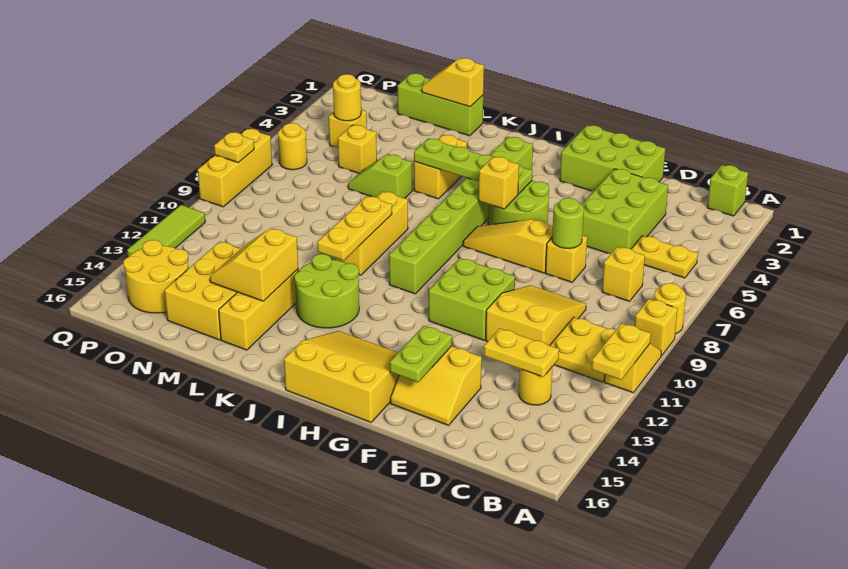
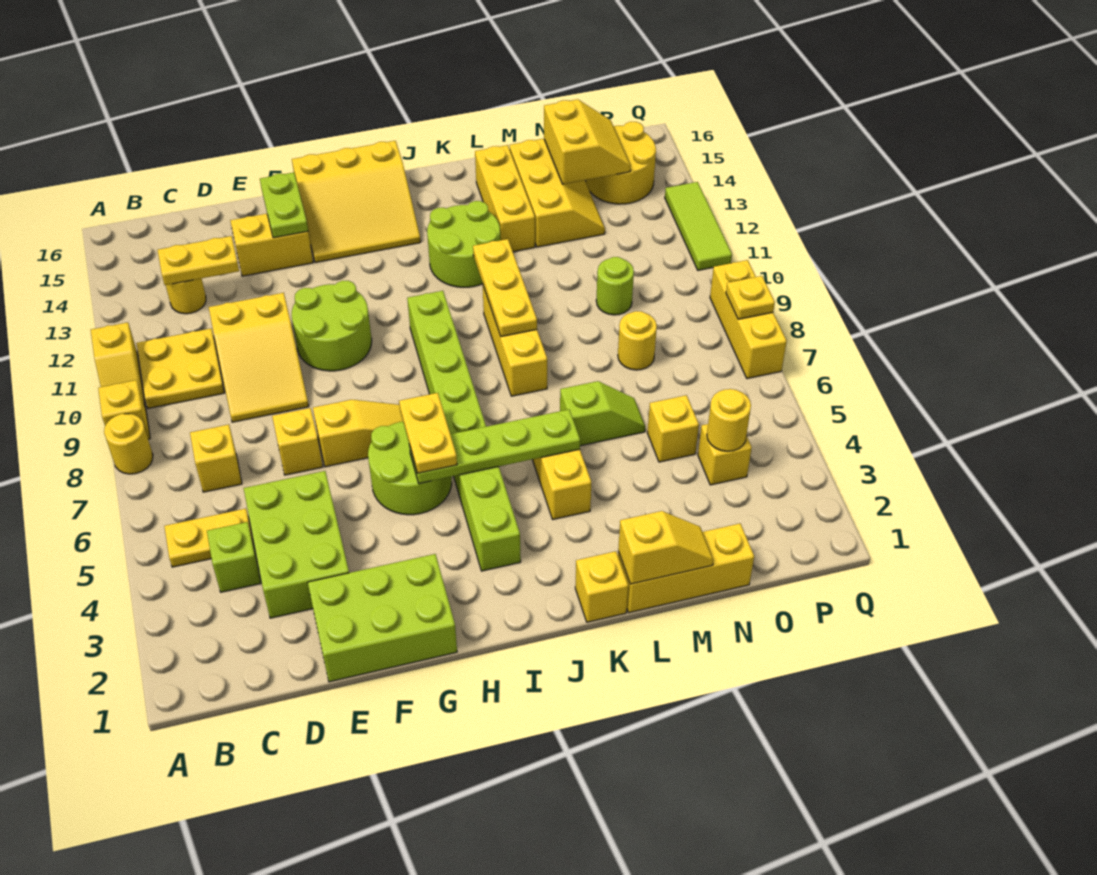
yellow plate A11:A12 level 2 -> yellow plate H5:H6 level 3
lime brick B1 level 1 -> lime brick C4 level 1
lime round brick E7 level 2 -> lime round brick N10 level 1
lime brick F10:G11 level 1 -> lime round brick F10:G11 level 1
yellow brick H6 level 2 -> yellow brick K1 level 1
lime brick L1:N1 level 1 -> yellow brick L1:N1 level 1
yellow slope L13:M14 level 2 top L -> yellow slope N14:O15 level 2 top N
yellow brick M13:N15 level 1 -> yellow slope M13:N15 level 1 top M
yellow round brick P6 level 1 -> yellow round brick N8 level 1

